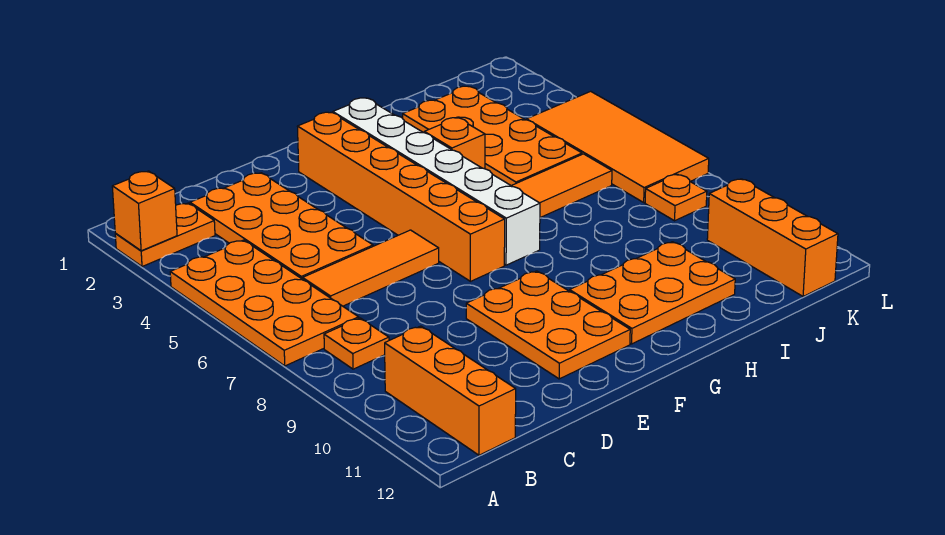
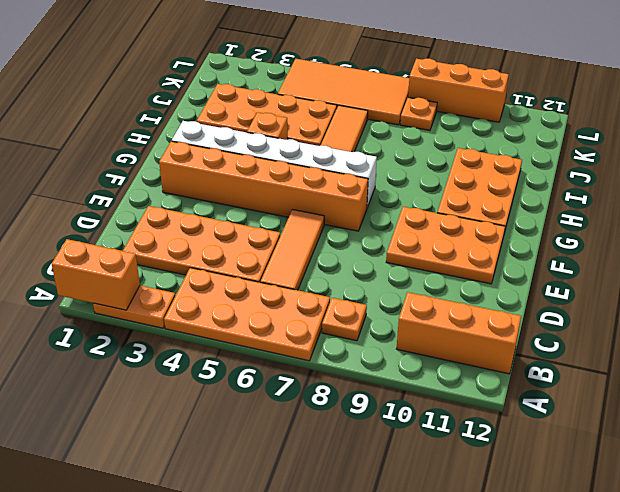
orange plate A2:B2 level 1 -> orange plate A2:A3 level 1
orange brick A2 level 2 -> orange brick A1:A2 level 2
orange brick K10:K12 level 1 -> orange brick L8:L10 level 1

